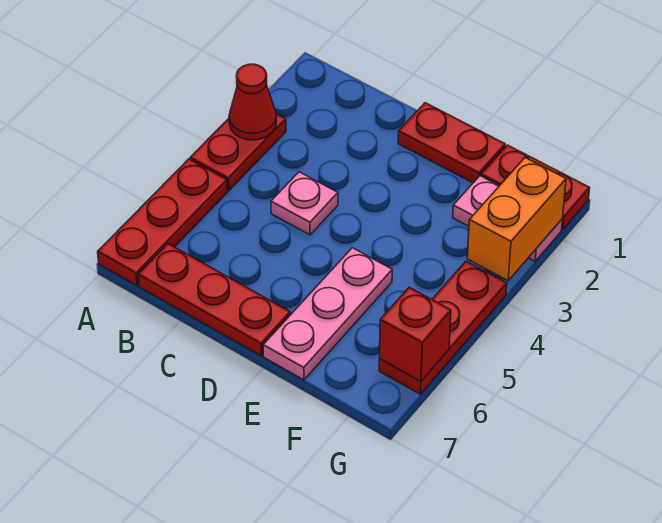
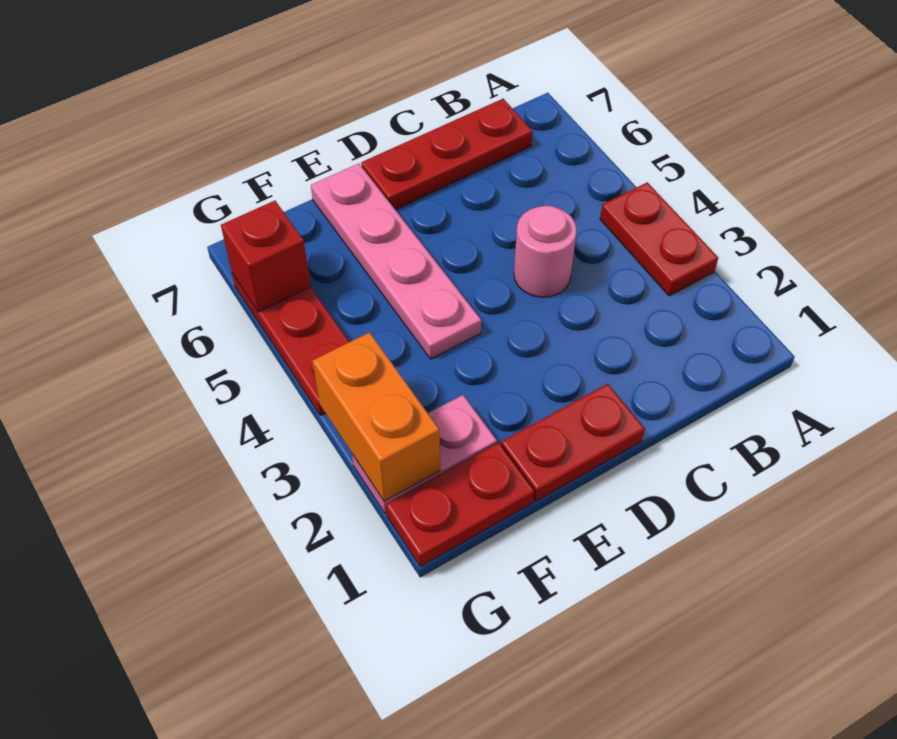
red cone A3 level 2 -> none
red plate A5:A7 level 1 -> none
pink plate C4 level 1 -> pink round brick C4 level 1
pink plate E5:E7 level 1 -> pink plate E4:E7 level 1

